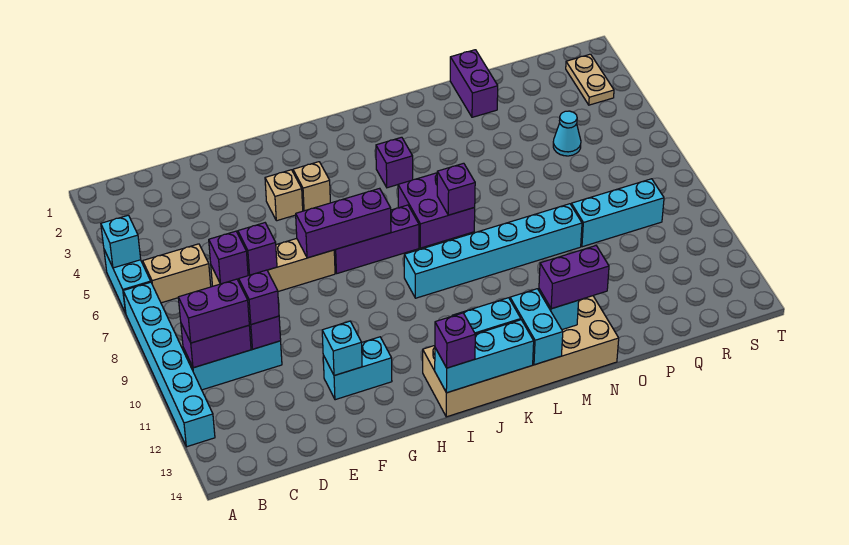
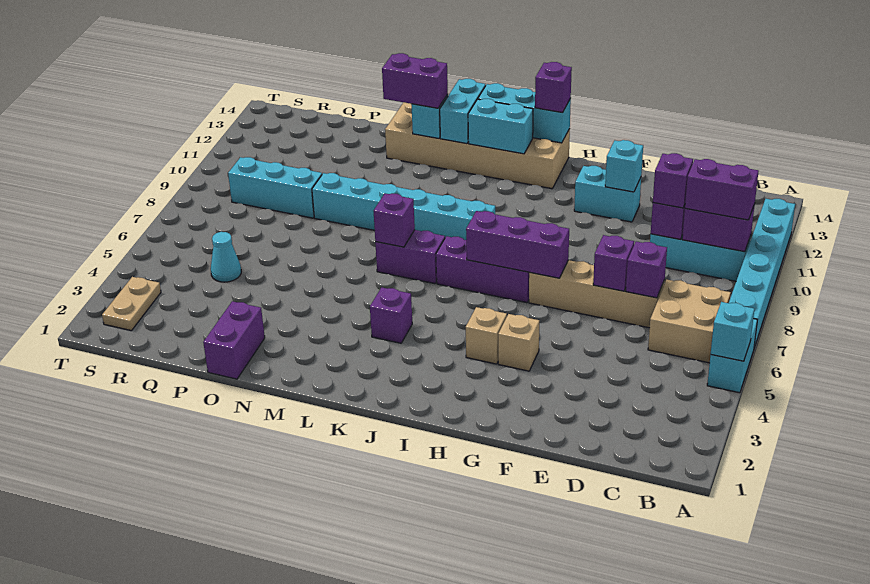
tan brick B6:C6 level 1 -> tan brick B6:C7 level 1
purple brick K6:L7 level 1 -> purple brick K7:L7 level 1

